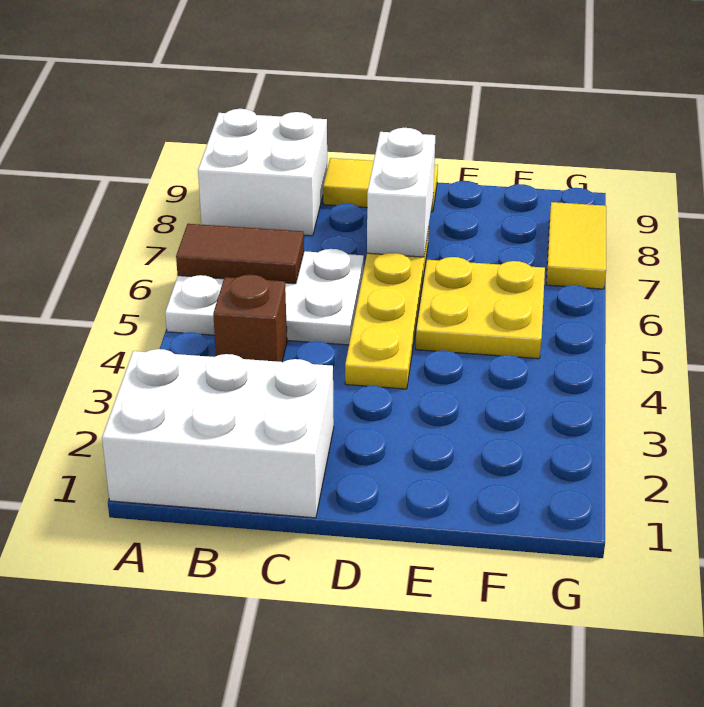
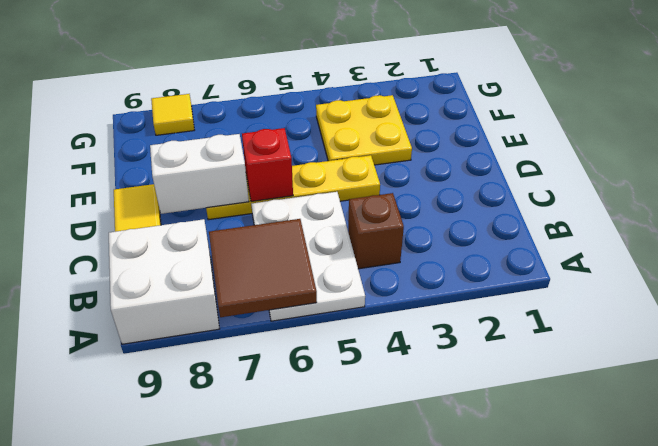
white brick A1:C2 level 1 -> none
brown tile A6:B6 level 2 -> brown tile A6:B7 level 2
none -> red brick D6 level 2
yellow plate E5:F6 level 1 -> yellow plate E3:F4 level 1
yellow tile G7:G8 level 1 -> yellow tile G8 level 1

